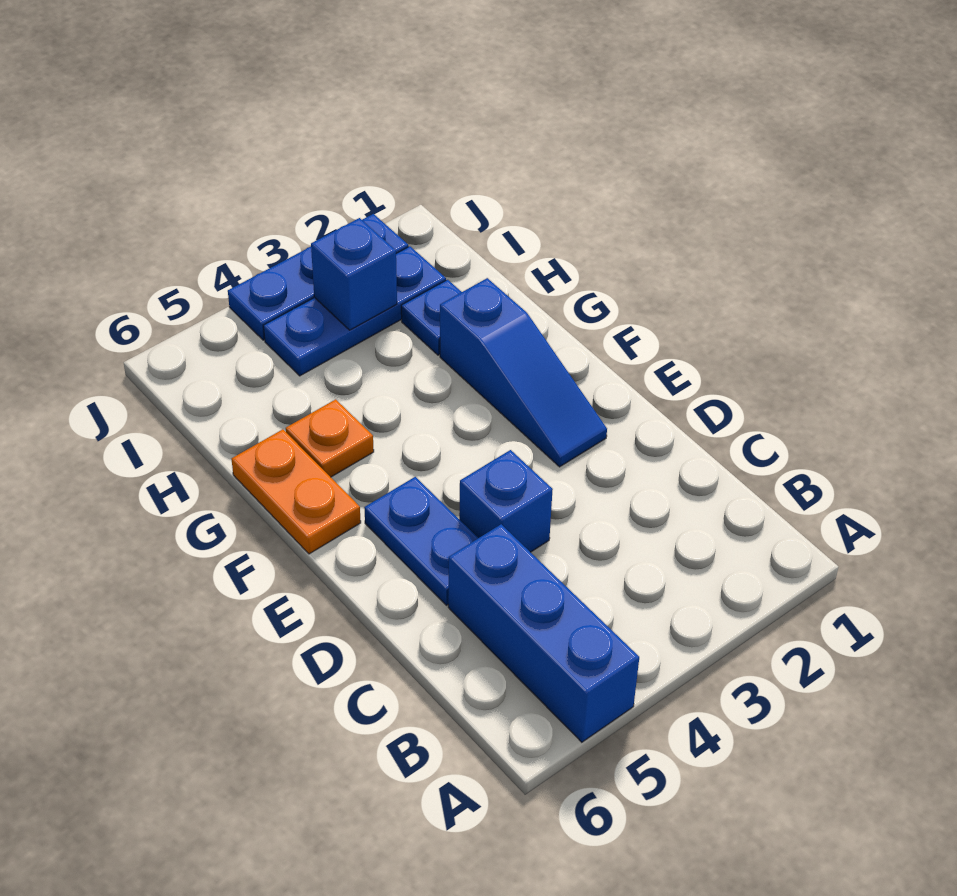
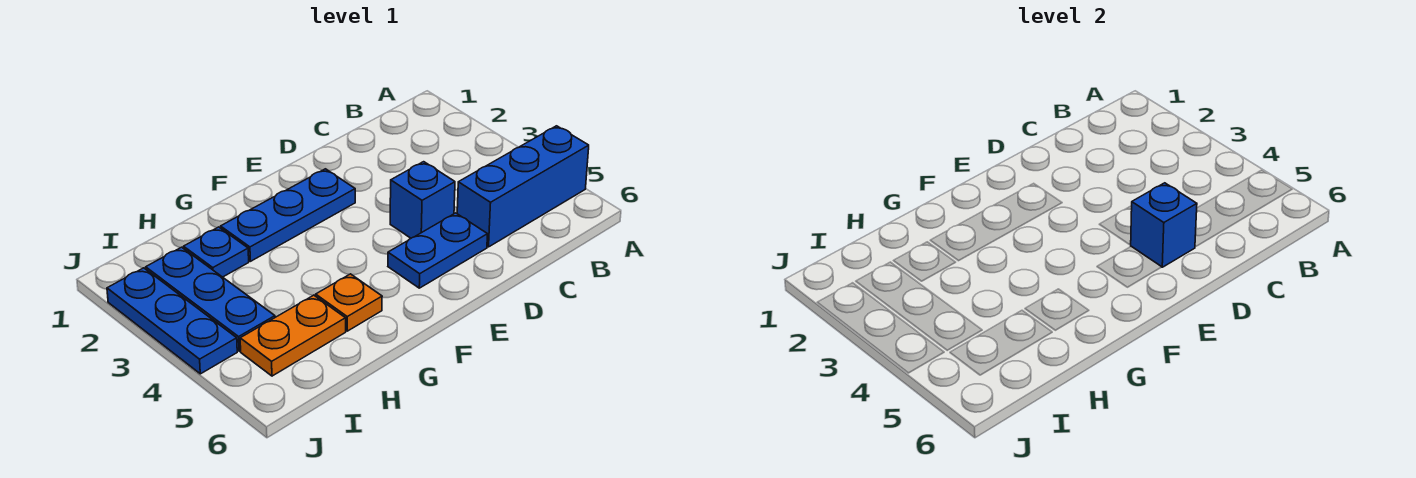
blue slope E2:G2 level 1 top G -> blue plate E2:G2 level 1
orange plate F6:G6 level 1 -> orange plate H5:I5 level 1
blue brick I3 level 2 -> blue brick D5 level 2

